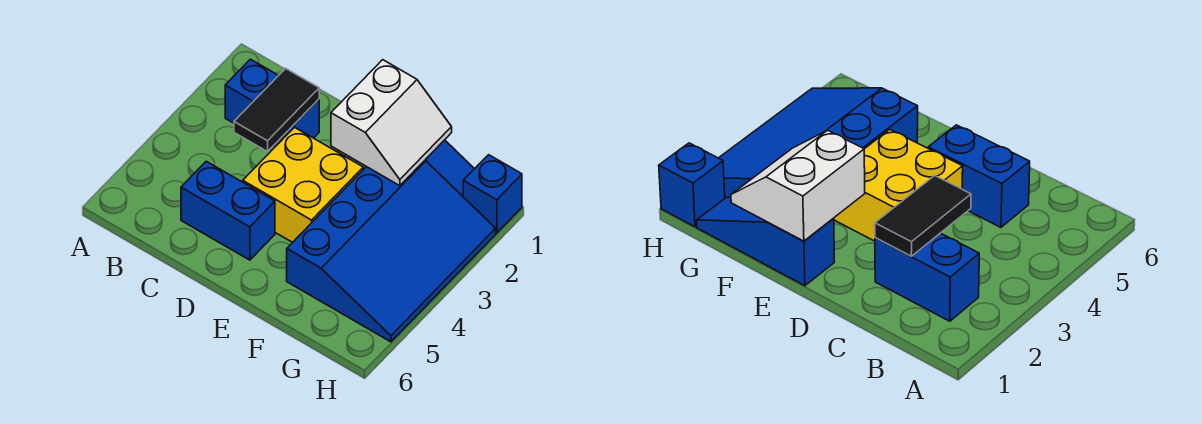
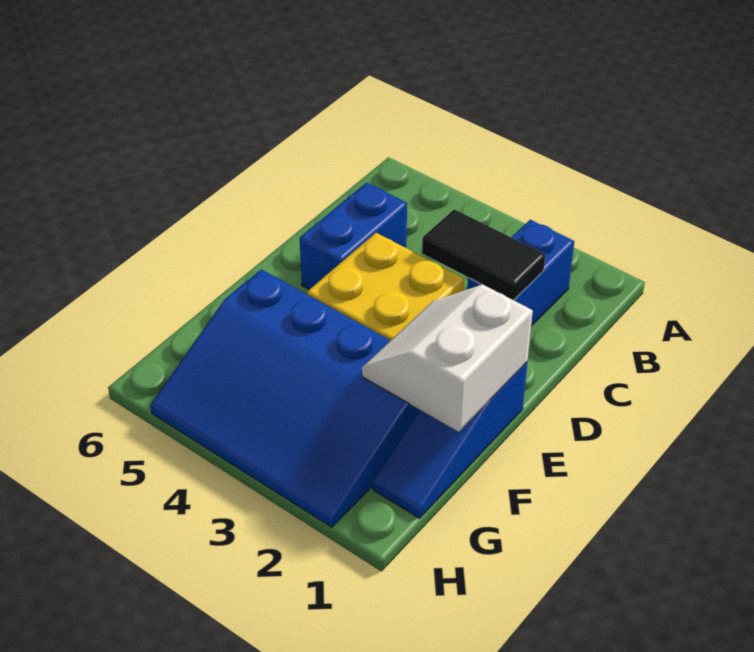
white slope E1:F2 level 2 top E -> white slope E1:F2 level 2 top 1
blue brick H1 level 1 -> none

